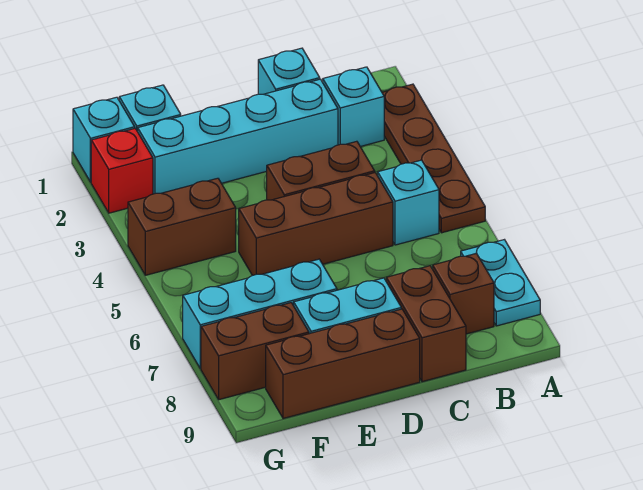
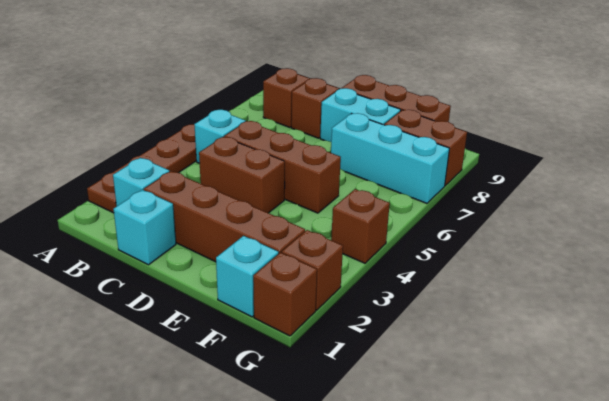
cyan plate A7:A8 level 1 -> none
cyan brick C2:F2 level 1 -> brown brick C2:F2 level 1
brown brick C8:C9 level 1 -> brown brick C8 level 1
brown brick F4:G4 level 1 -> brown brick G4 level 1
cyan brick G1 level 1 -> brown brick G1 level 1
red brick G2 level 1 -> brown brick G2 level 1

